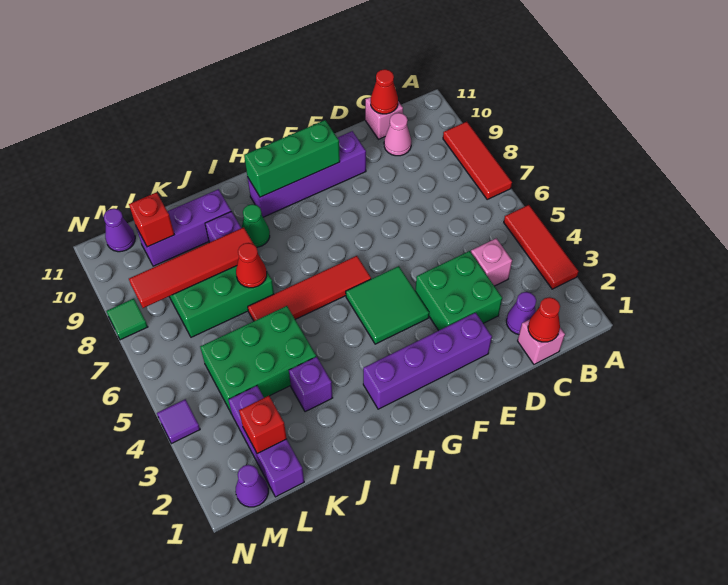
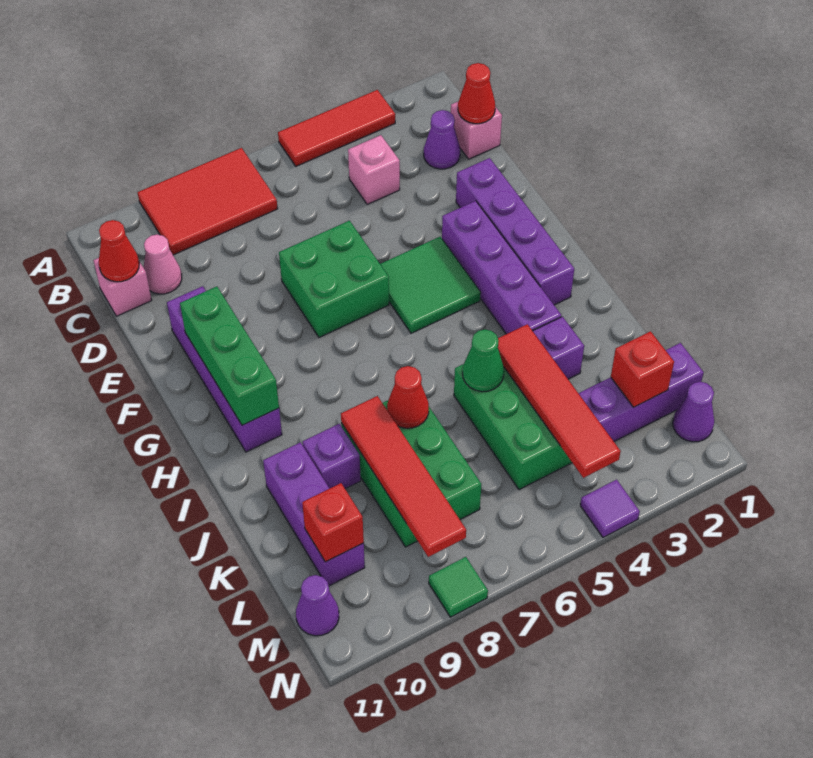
red tile A7:A9 level 1 -> red tile A7:B9 level 1
green brick D3:E4 level 1 -> green brick E6:F7 level 1
none -> purple brick F3:I3 level 1
red tile G6:J6 level 1 -> red tile J4:M4 level 2
green cone I9 level 1 -> green cone J5 level 2

